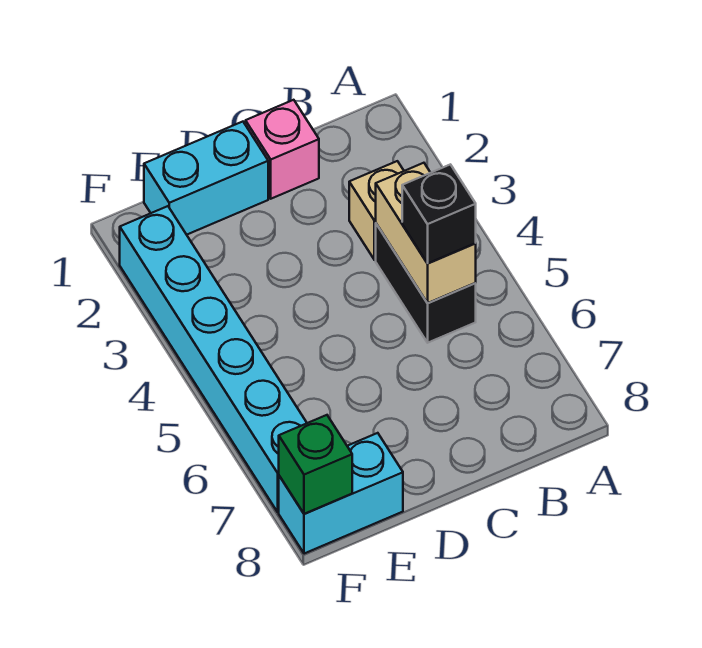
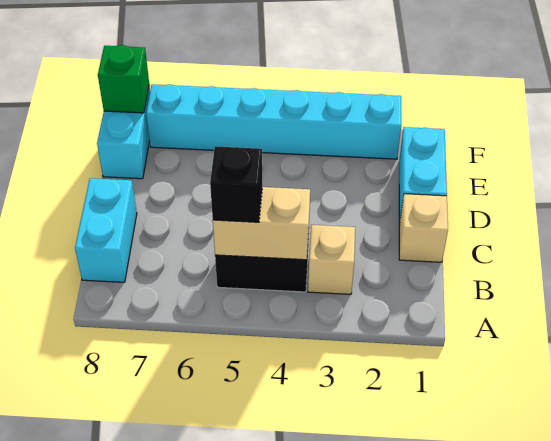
none -> cyan brick B8:C8 level 1
pink brick C1 level 1 -> tan brick C1 level 1

